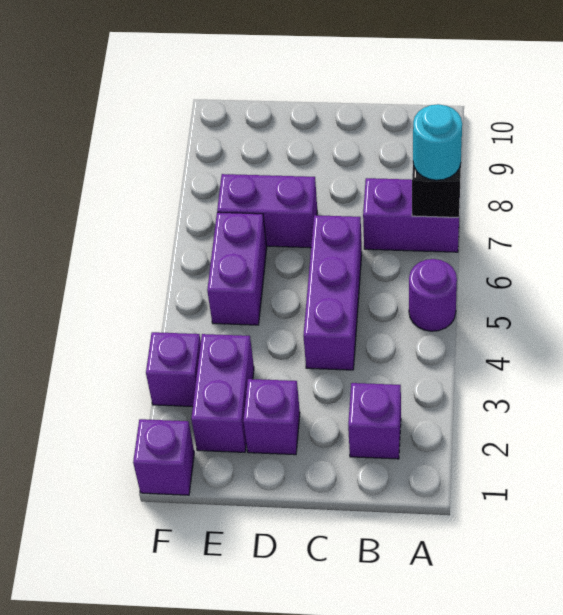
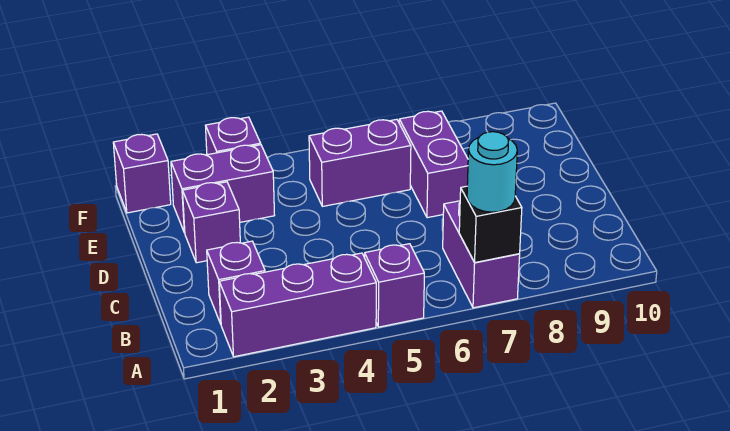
purple round brick A5 level 1 -> purple brick A5 level 1
purple brick C4:C6 level 1 -> purple brick A2:A4 level 1

